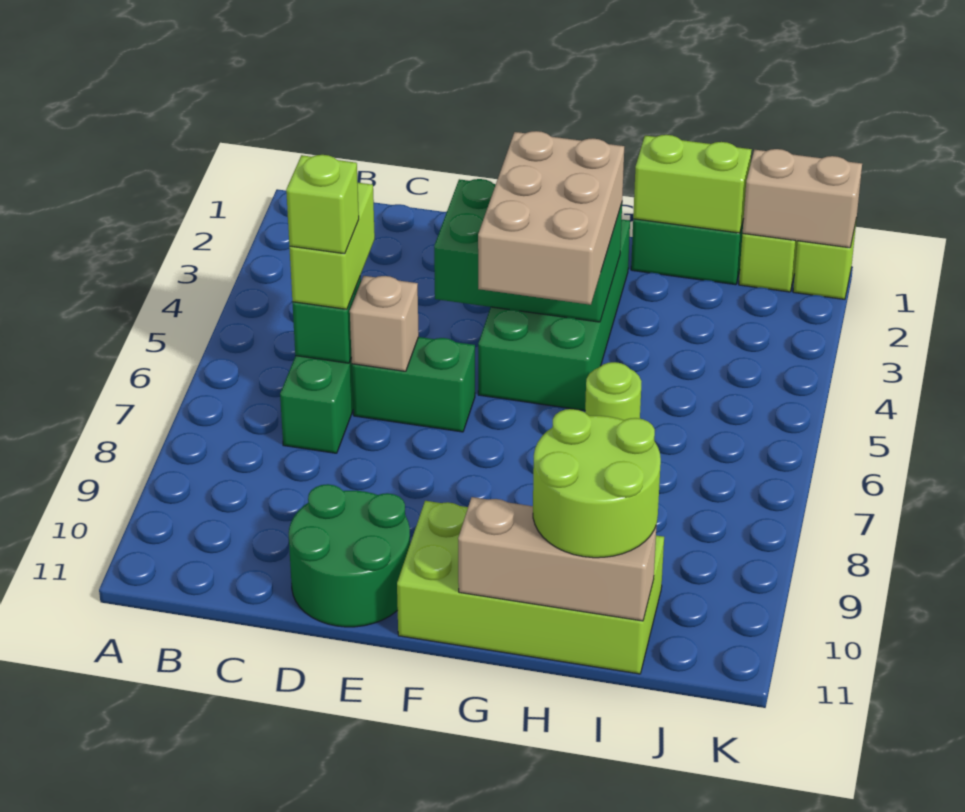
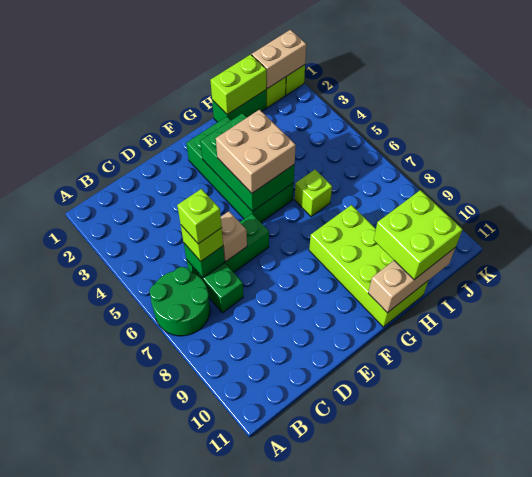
lime brick C5:C6 level 3 -> lime brick C6 level 3
green round brick D10:E11 level 1 -> green round brick A6:B7 level 1
green brick E3:G4 level 2 -> green brick F3:G5 level 2
tan brick F3:G5 level 3 -> tan brick F4:G5 level 3
lime brick F10:I11 level 1 -> lime brick G8:H11 level 1
lime round brick H6 level 1 -> lime brick H6 level 1
lime round brick H10:I11 level 3 -> lime brick H10:I11 level 3

